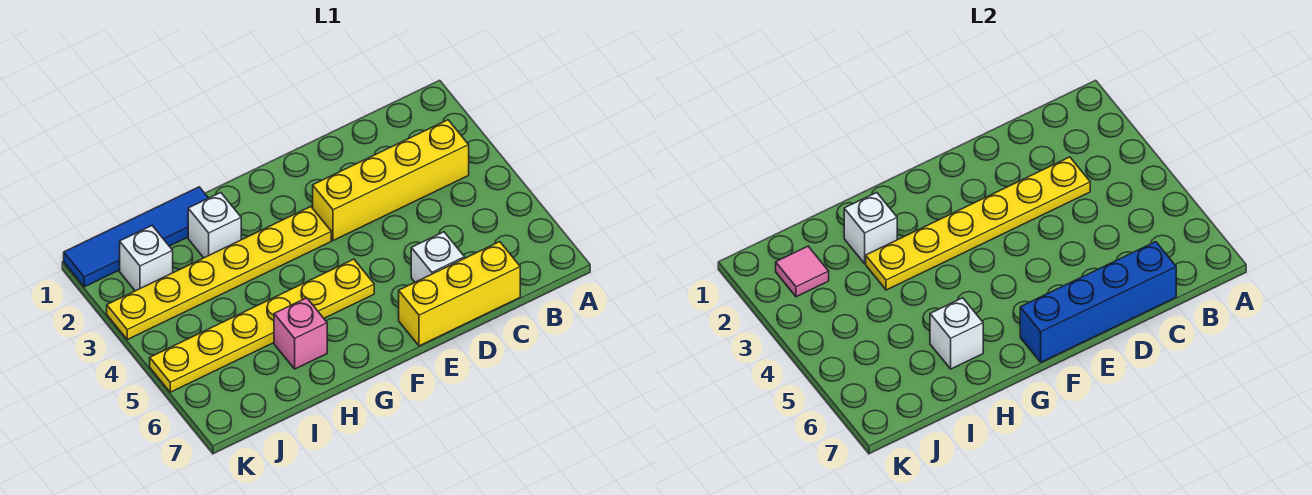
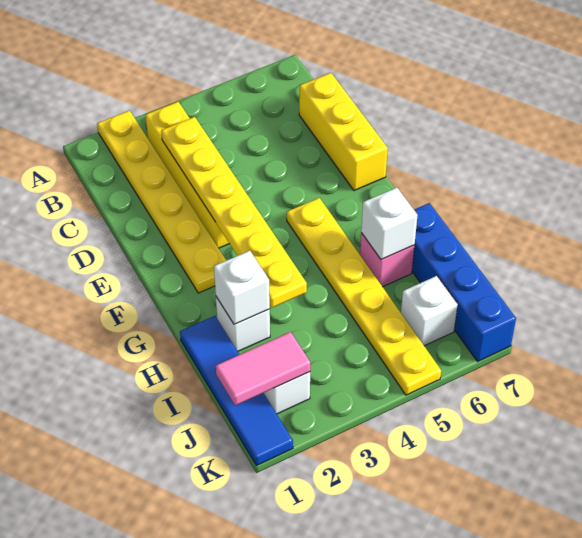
blue brick C7:F7 level 2 -> blue brick H7:K7 level 1
white brick D6 level 1 -> white brick J6 level 1
yellow plate F3:K3 level 1 -> yellow plate A2:F2 level 1
pink tile J2 level 2 -> pink tile J1:J2 level 2

